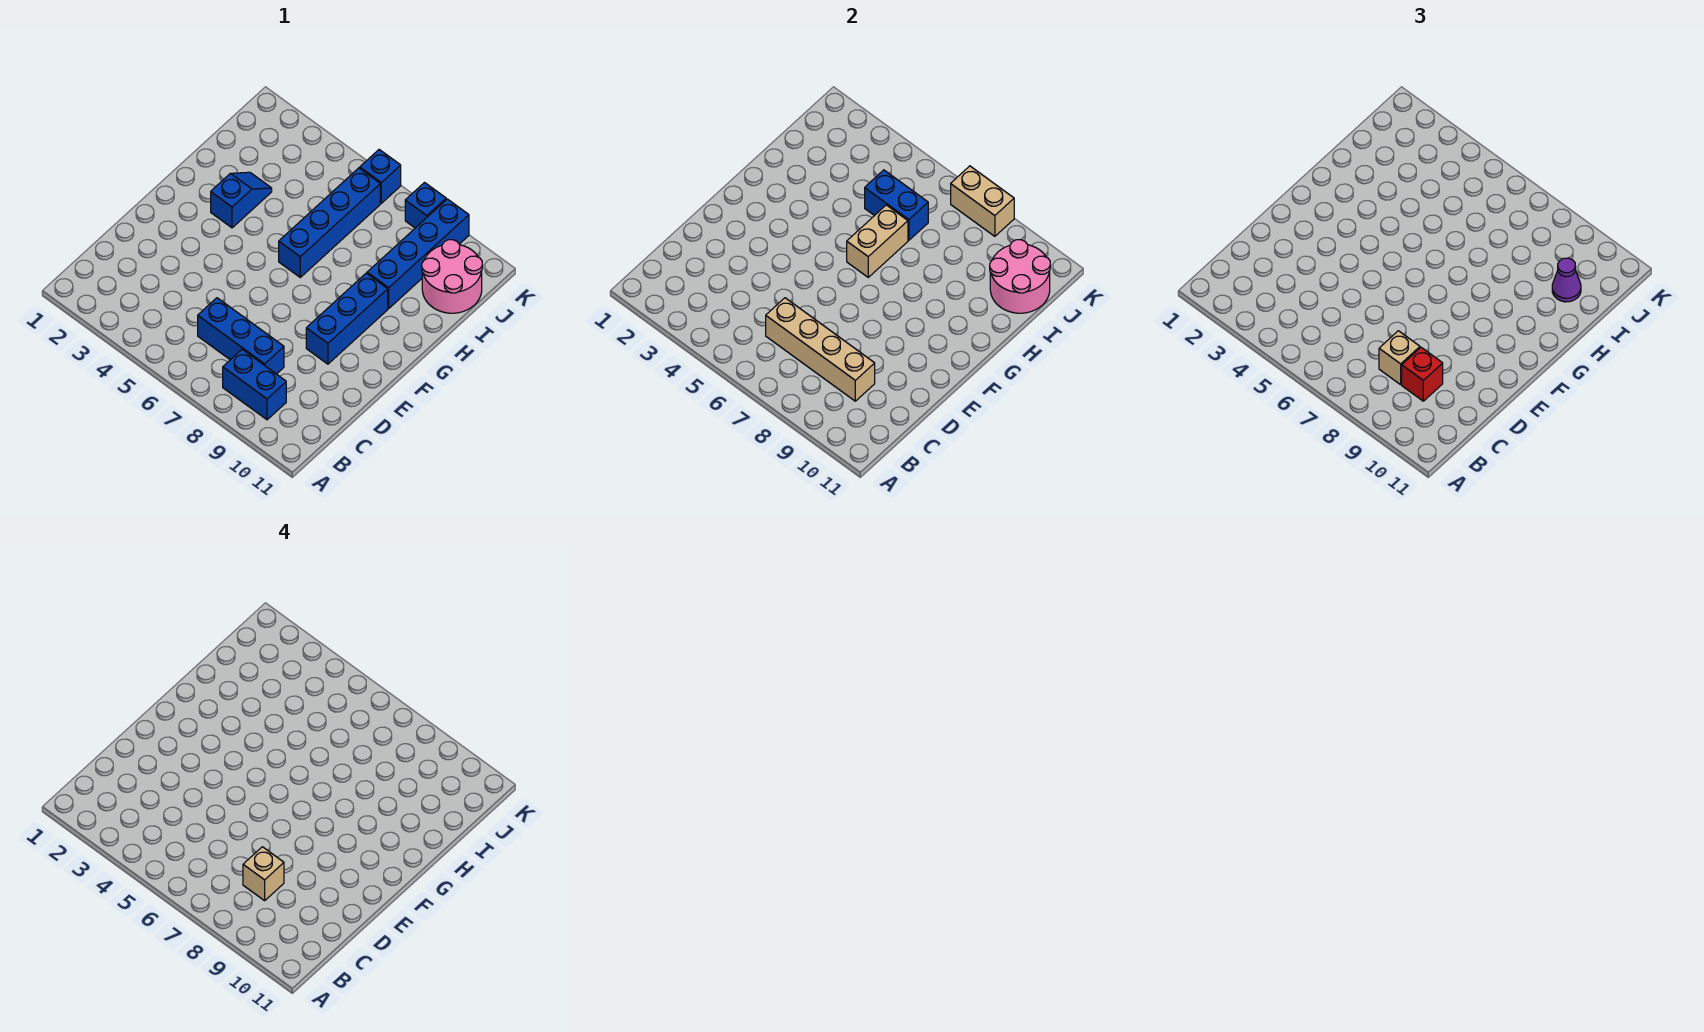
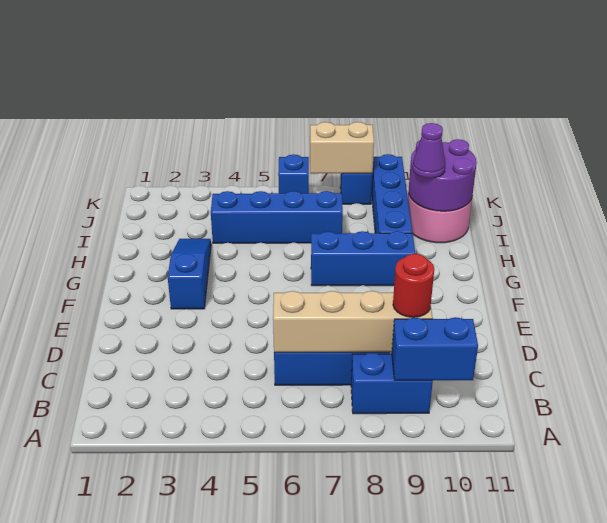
tan brick C8 level 3 -> none
tan brick C8 level 4 -> none
red brick C9 level 3 -> red round brick C9 level 3
blue brick E9:G9 level 1 -> blue brick G7:G9 level 1
blue slope G3:H3 level 1 top G -> blue slope F3:H3 level 1 top F
blue brick G6:J6 level 1 -> blue brick I4:I7 level 1
tan brick G6:H6 level 2 -> none
blue brick I5:I6 level 2 -> blue brick B9:B10 level 2
pink round brick I10:J11 level 2 -> purple round brick I10:J11 level 2

